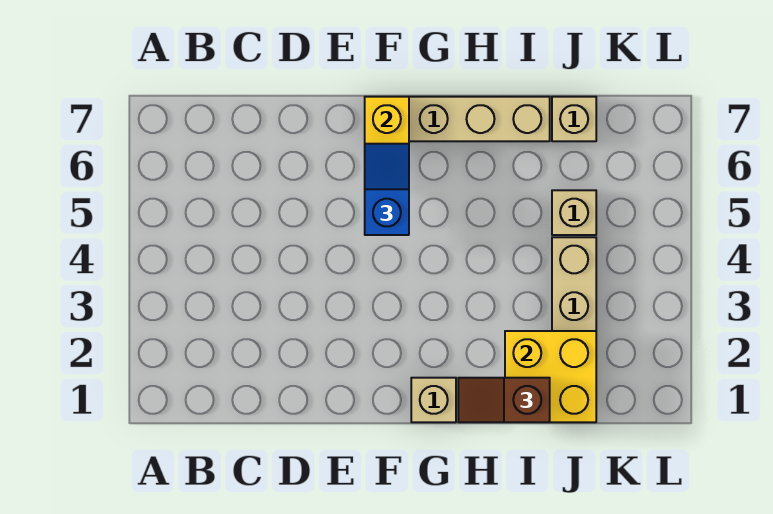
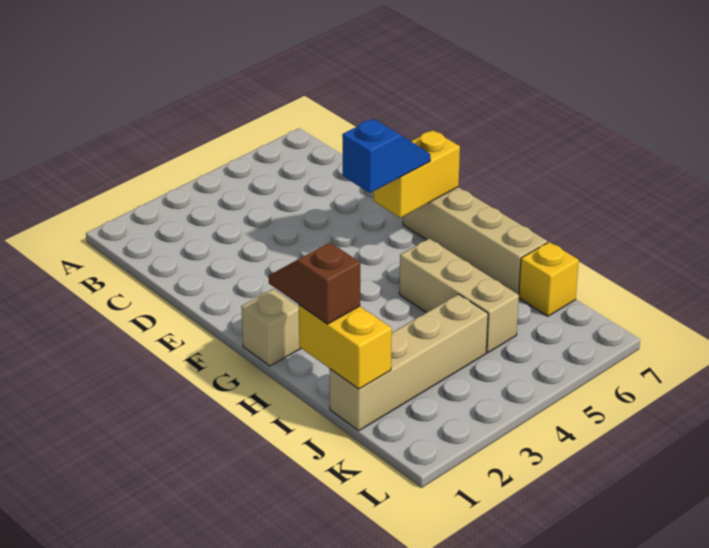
yellow brick I1:J2 level 2 -> yellow brick I1:J1 level 2
tan brick J5 level 1 -> tan brick H5:J5 level 1
tan brick J7 level 1 -> yellow brick J7 level 1

